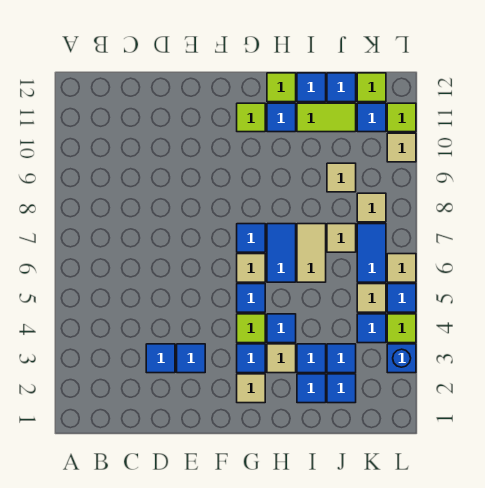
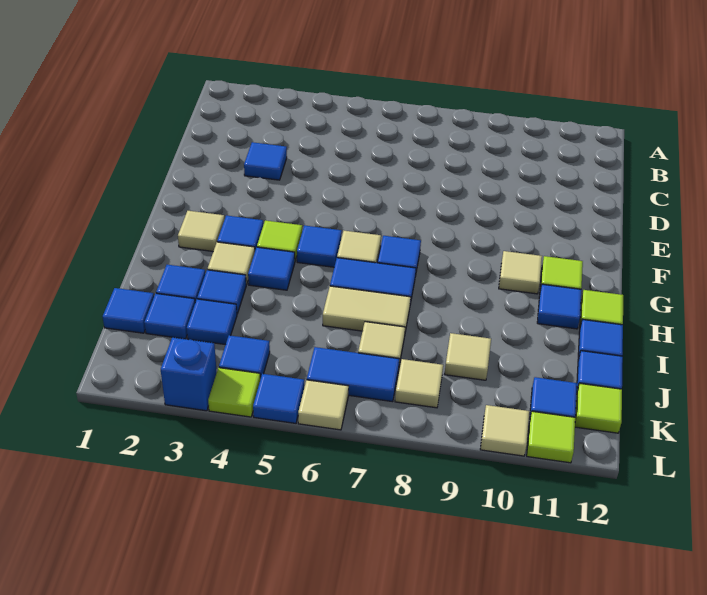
blue tile E3 level 1 -> blue tile J1 level 1
lime tile I11:J11 level 1 -> none
tan tile K5 level 1 -> tan tile G10 level 1

